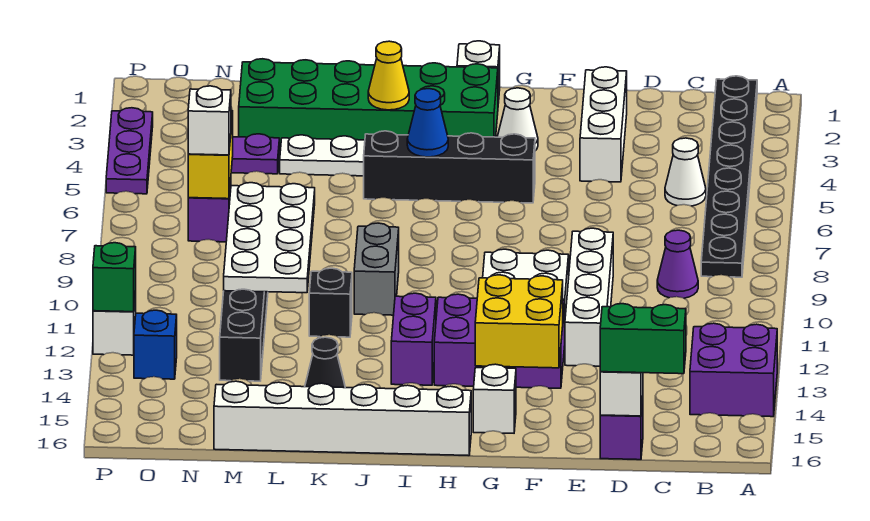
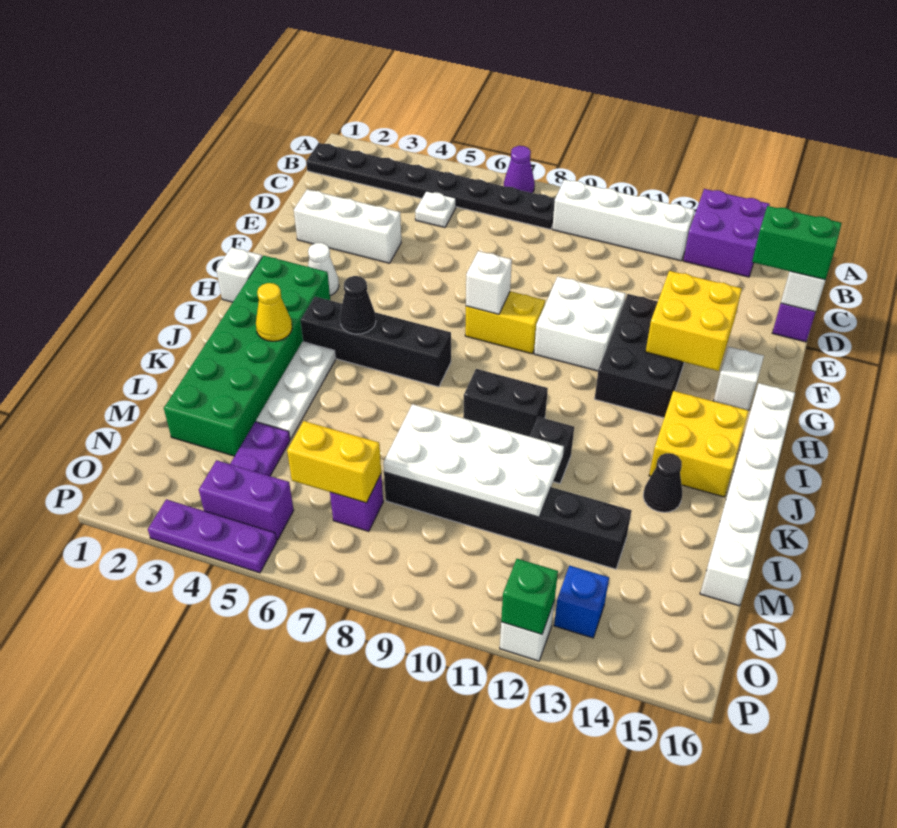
white cone C5 level 1 -> white plate C5 level 1
purple cone C9 level 1 -> purple cone A7 level 1
green brick C16:D16 level 3 -> green brick D15:D16 level 3
white brick E9:E12 level 1 -> white brick B9:B12 level 1
purple brick F12:H13 level 1 -> black brick F12:H13 level 1
black brick G5:J5 level 1 -> black brick I4:I7 level 1
none -> yellow brick G8:G9 level 1
blue cone I5 level 2 -> black cone I5 level 2
purple brick I12:I13 level 1 -> purple brick O4:O5 level 1
none -> yellow brick I14:J15 level 1
grey brick J9:J10 level 1 -> black brick J9:J10 level 1
white brick N7 level 3 -> white brick G8 level 2

